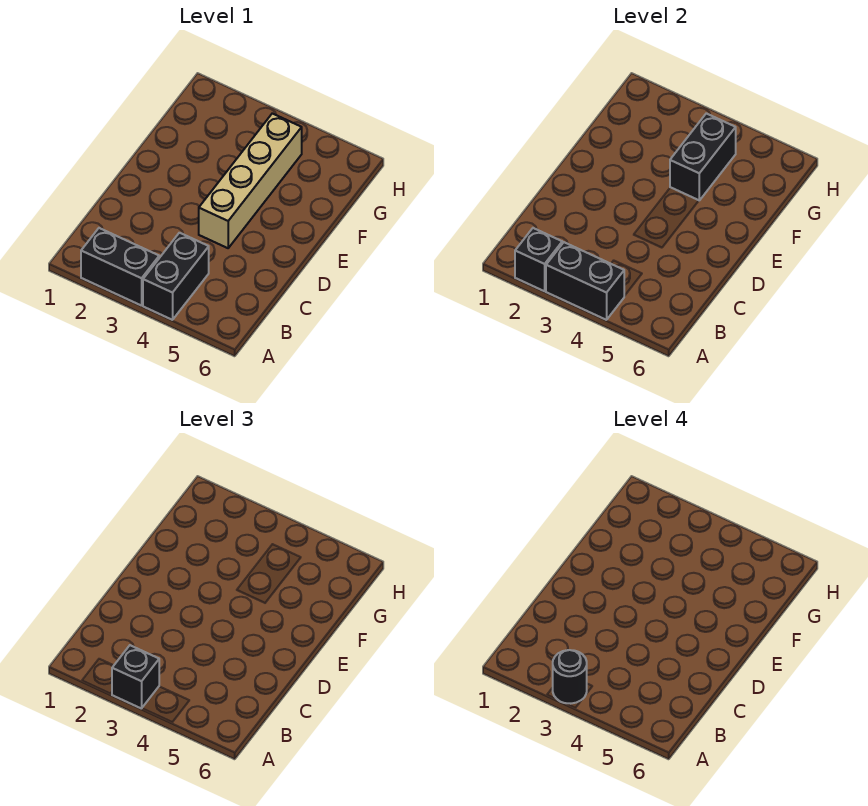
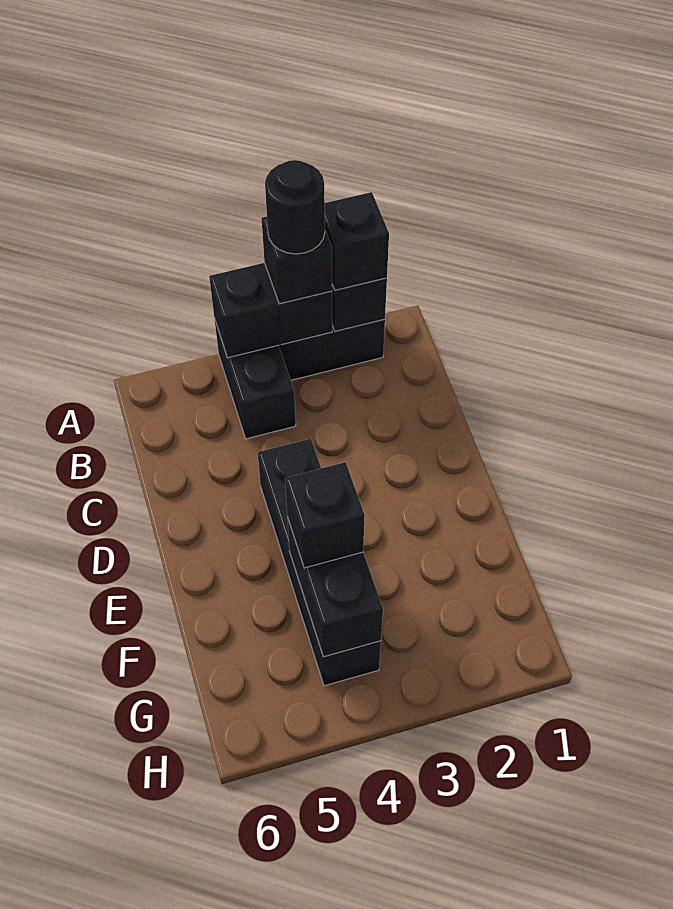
none -> black brick A2 level 3
tan brick D4:G4 level 1 -> black brick D4:G4 level 1
none -> black brick F4 level 3

